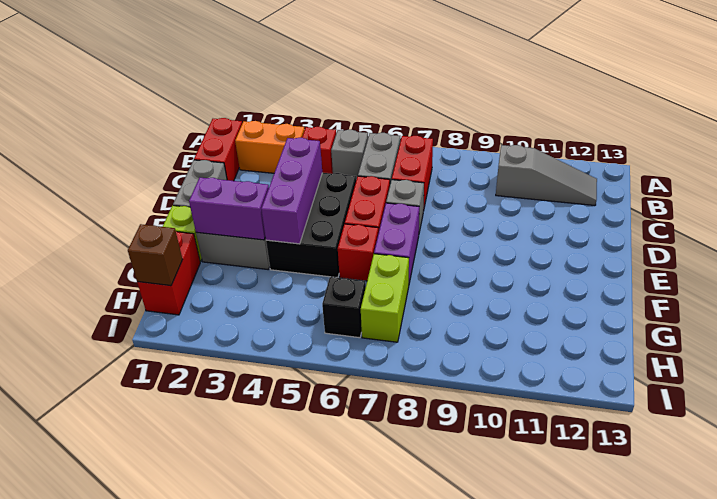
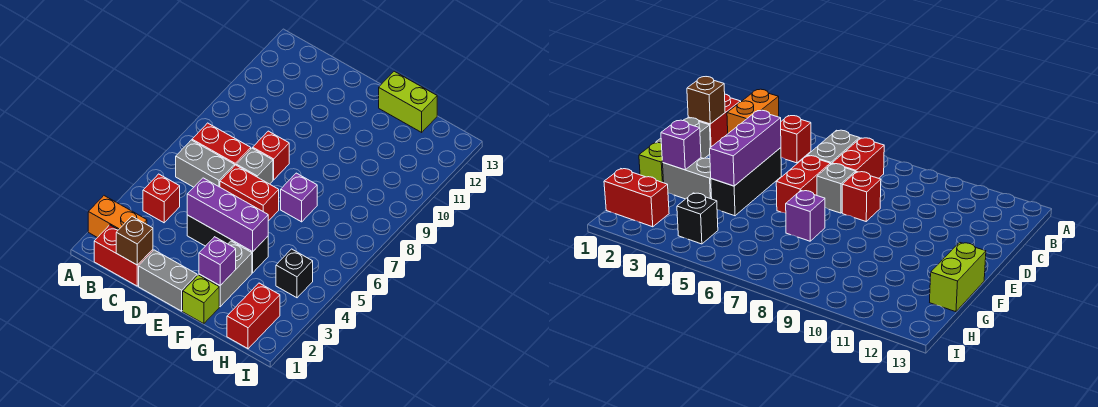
orange brick B2:B3 level 1 -> orange brick A2:B2 level 1
grey brick B5 level 1 -> none
grey slope B10:B12 level 1 top 10 -> none
black brick D4:F5 level 1 -> black brick D4:F4 level 1
purple brick E7:F7 level 1 -> purple brick F7 level 1
purple brick F2:F3 level 2 -> purple brick F2 level 2
red brick F6 level 1 -> red brick D8 level 1
red brick G1:H1 level 1 -> red brick H1:H2 level 1
lime brick G7:H7 level 1 -> lime brick F13:G13 level 1
brown brick H1 level 2 -> brown brick C1 level 2
black brick H6 level 1 -> black brick H4 level 1

